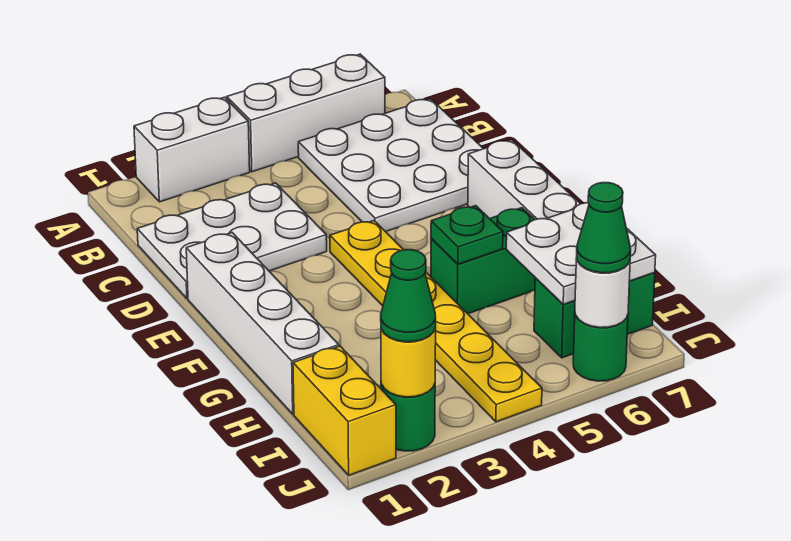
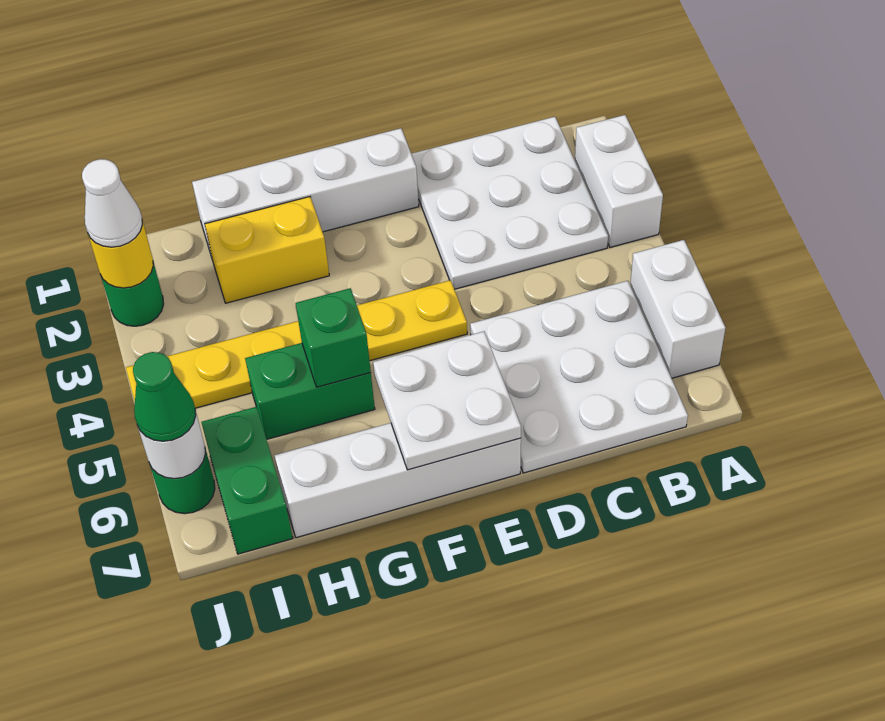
white brick A4:A6 level 1 -> white brick A5:A6 level 1
white plate C1:D3 level 1 -> white plate B1:D3 level 1
green brick G5:G6 level 1 -> green brick G5:H5 level 1
green plate G5 level 2 -> green brick G5 level 2
white plate H6:I7 level 2 -> white plate E6:F7 level 2
yellow brick I1:J1 level 1 -> yellow brick G2:H2 level 1
green cone J2 level 3 -> white cone J2 level 3

